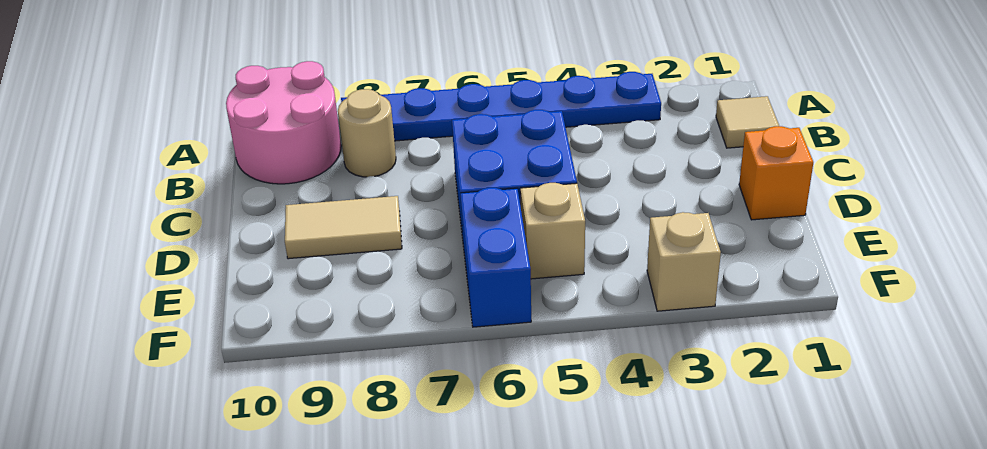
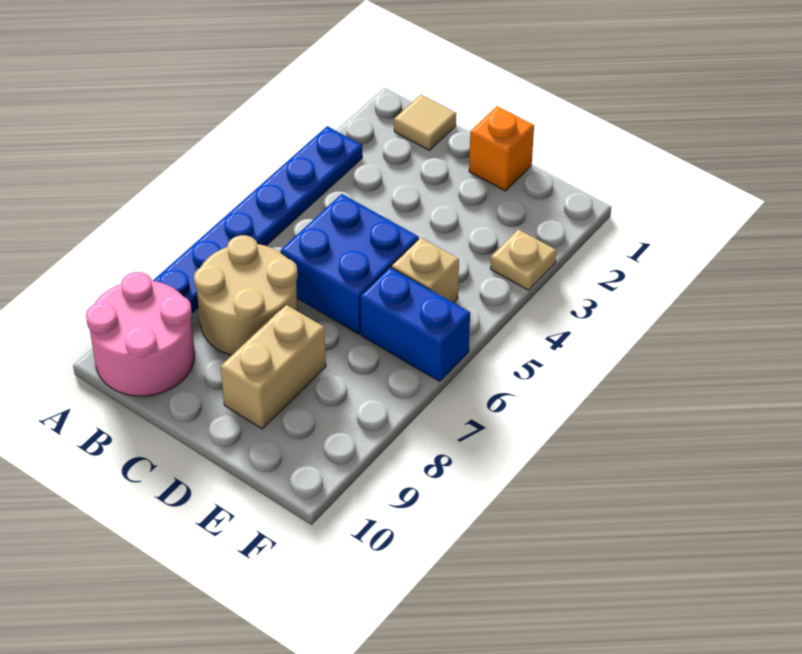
tan round brick B8 level 1 -> tan round brick B7:C8 level 1
tan tile D8:D9 level 1 -> tan brick D8:D9 level 1
tan brick F3 level 1 -> tan plate F3 level 1

